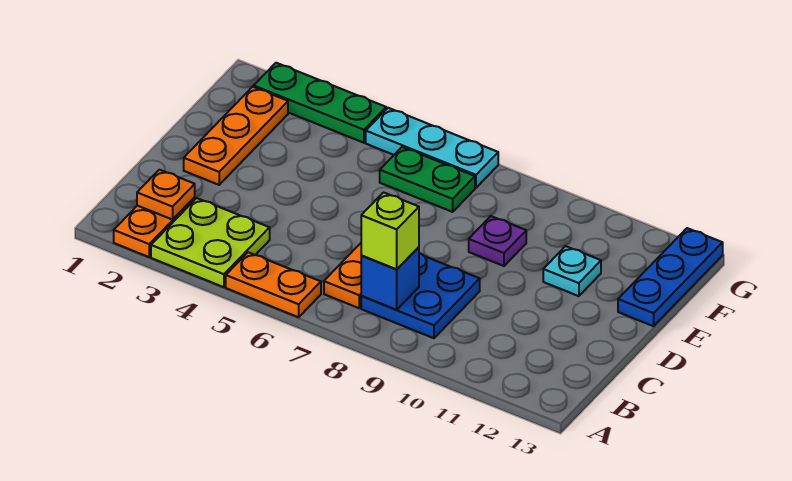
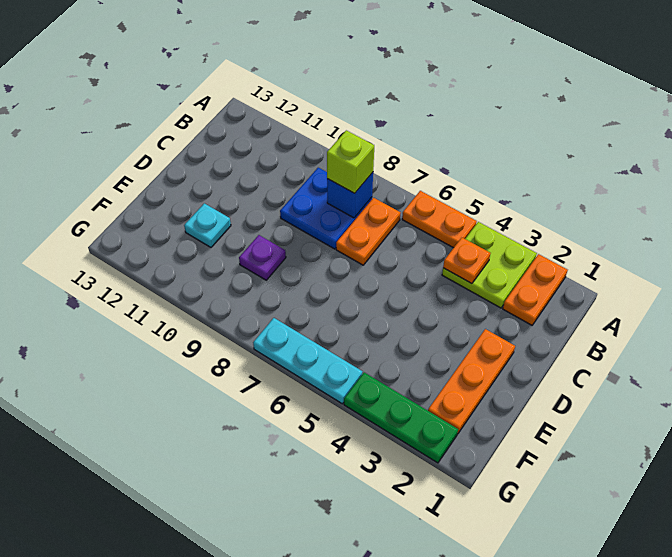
orange plate B2 level 2 -> orange plate B4 level 2
blue plate E13:G13 level 1 -> none
green plate F6:F7 level 1 -> none

